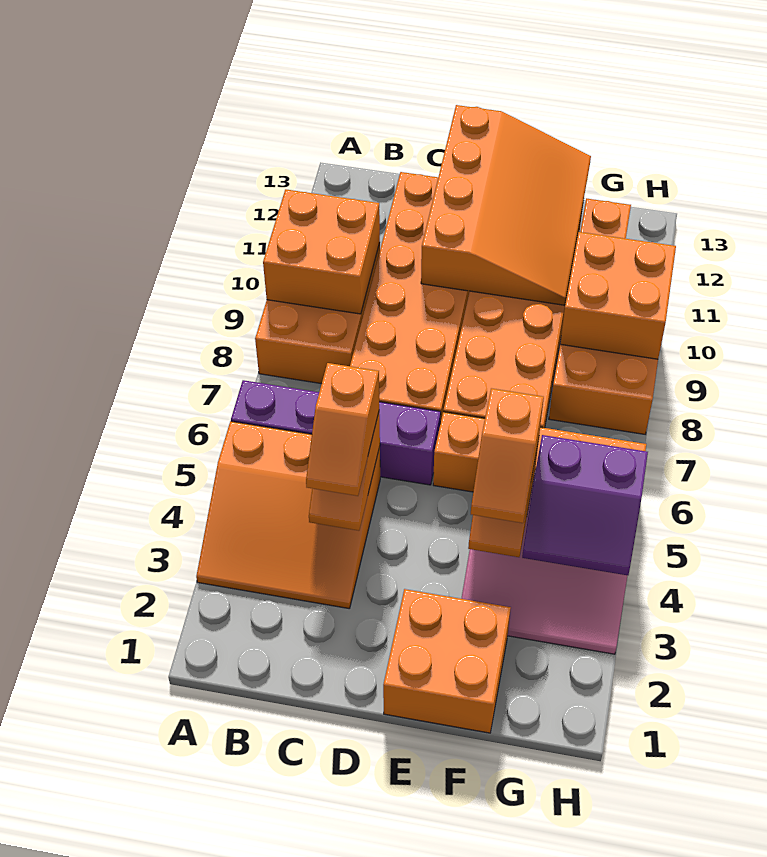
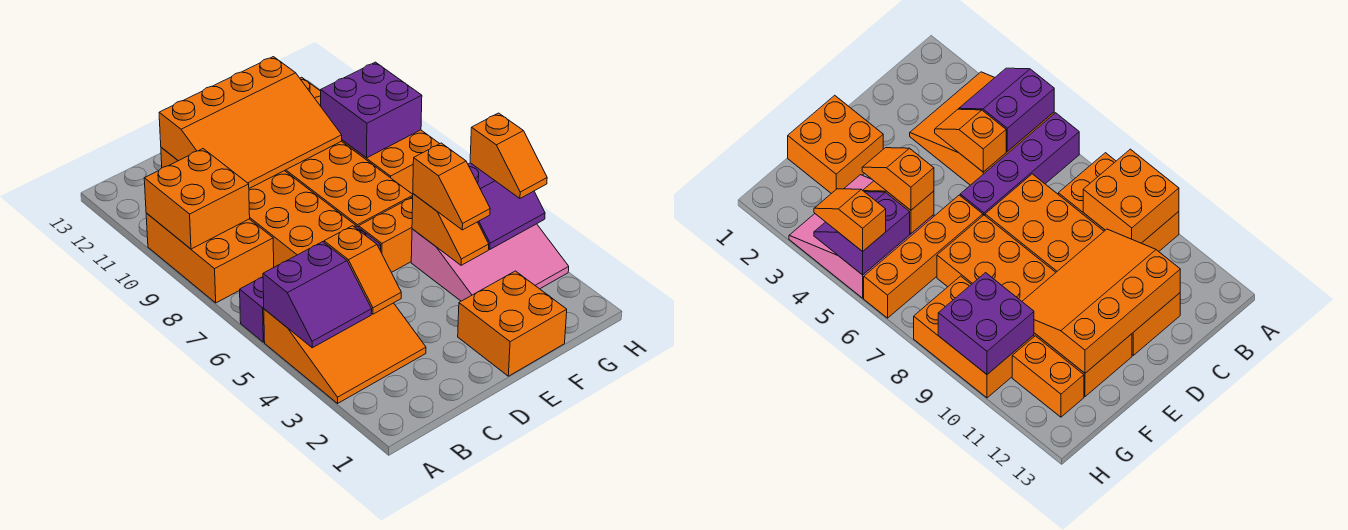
none -> purple slope A4:B5 level 2 top 5
orange slope C4:C5 level 3 top 5 -> orange slope H4:H5 level 3 top 5
orange slope D10:F13 level 2 top D -> orange slope C10:F12 level 2 top 12
orange brick G9:H10 level 2 -> purple brick G9:H10 level 2

